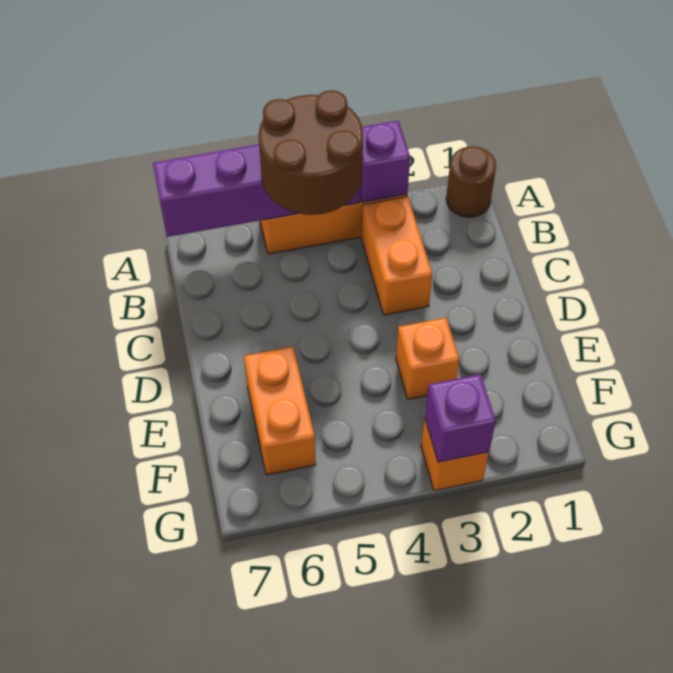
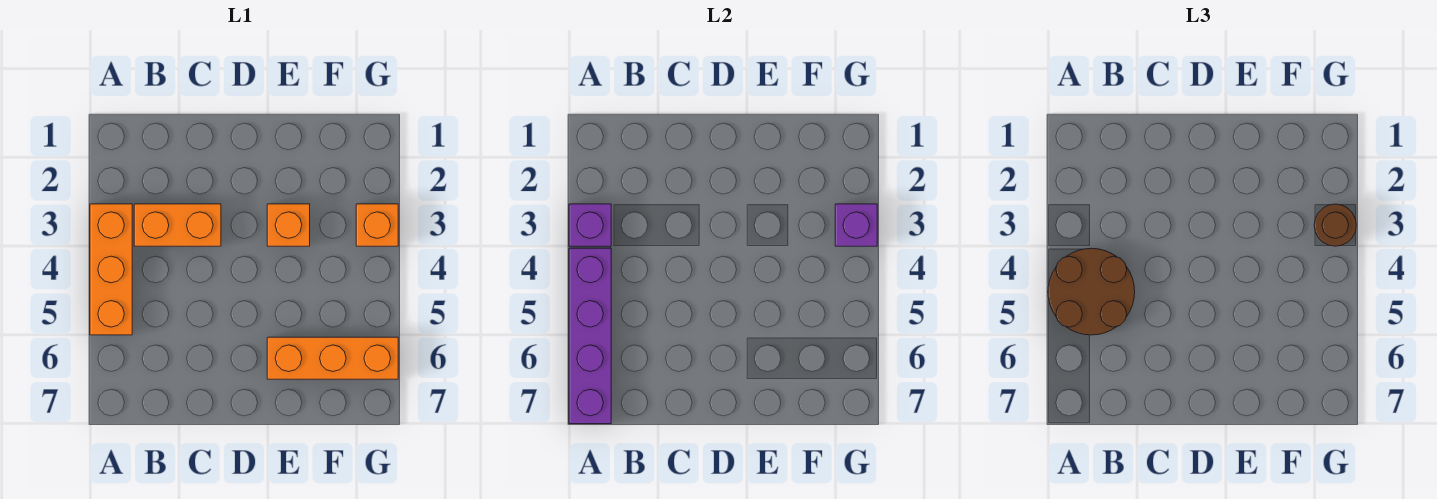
brown round brick A1 level 1 -> brown round brick G3 level 3
orange brick E6:F6 level 1 -> orange brick E6:G6 level 1

